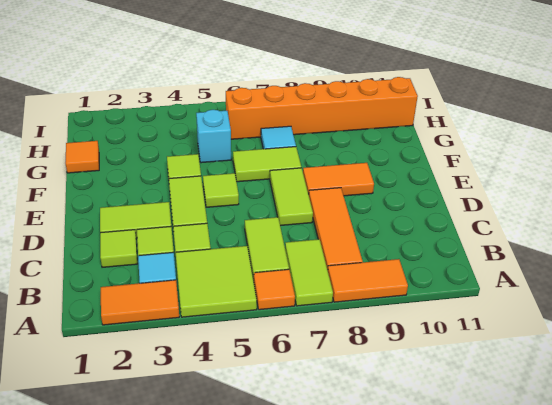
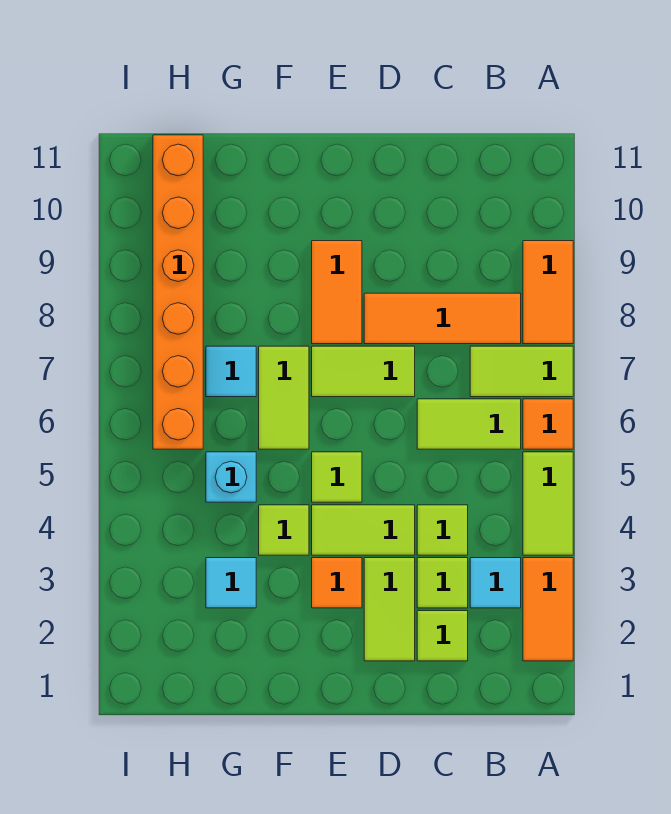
lime tile A4:B5 level 1 -> lime tile A4:A5 level 1
orange tile G1 level 1 -> orange tile E3 level 1
none -> cyan tile G3 level 1

